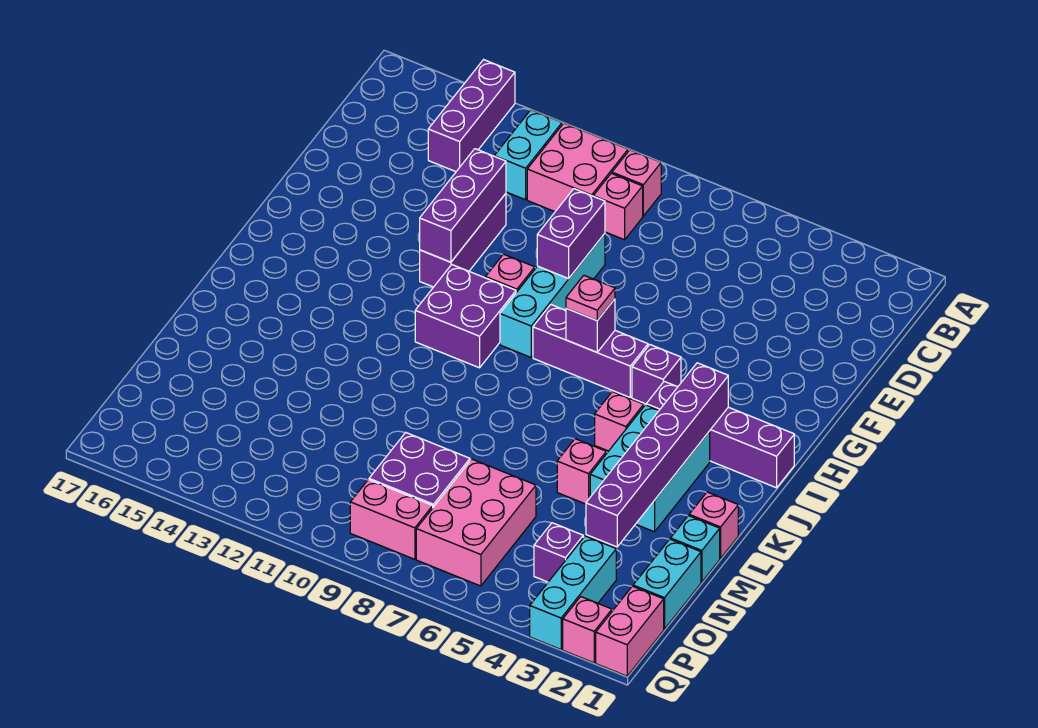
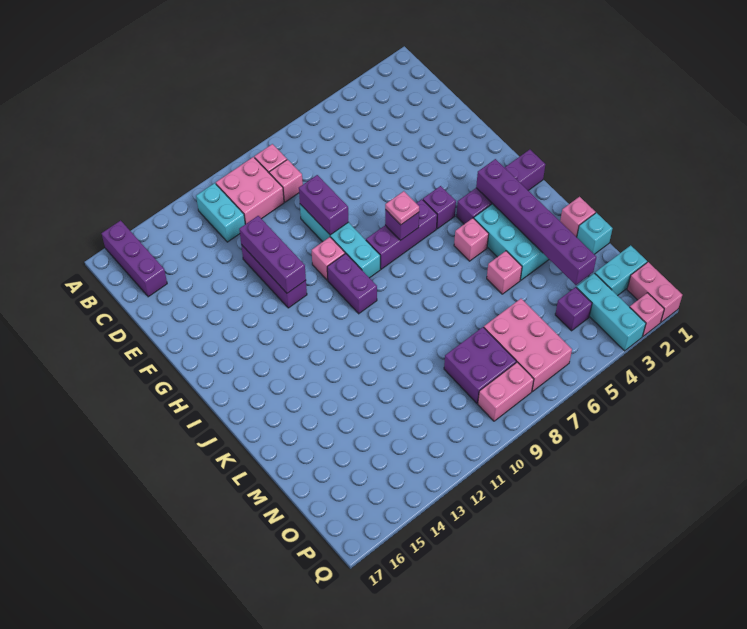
purple brick A14:C14 level 1 -> purple brick A16:C16 level 1
purple brick H10:I11 level 1 -> purple brick H10:I10 level 1
cyan brick N1:O1 level 1 -> cyan brick O1:O2 level 1

